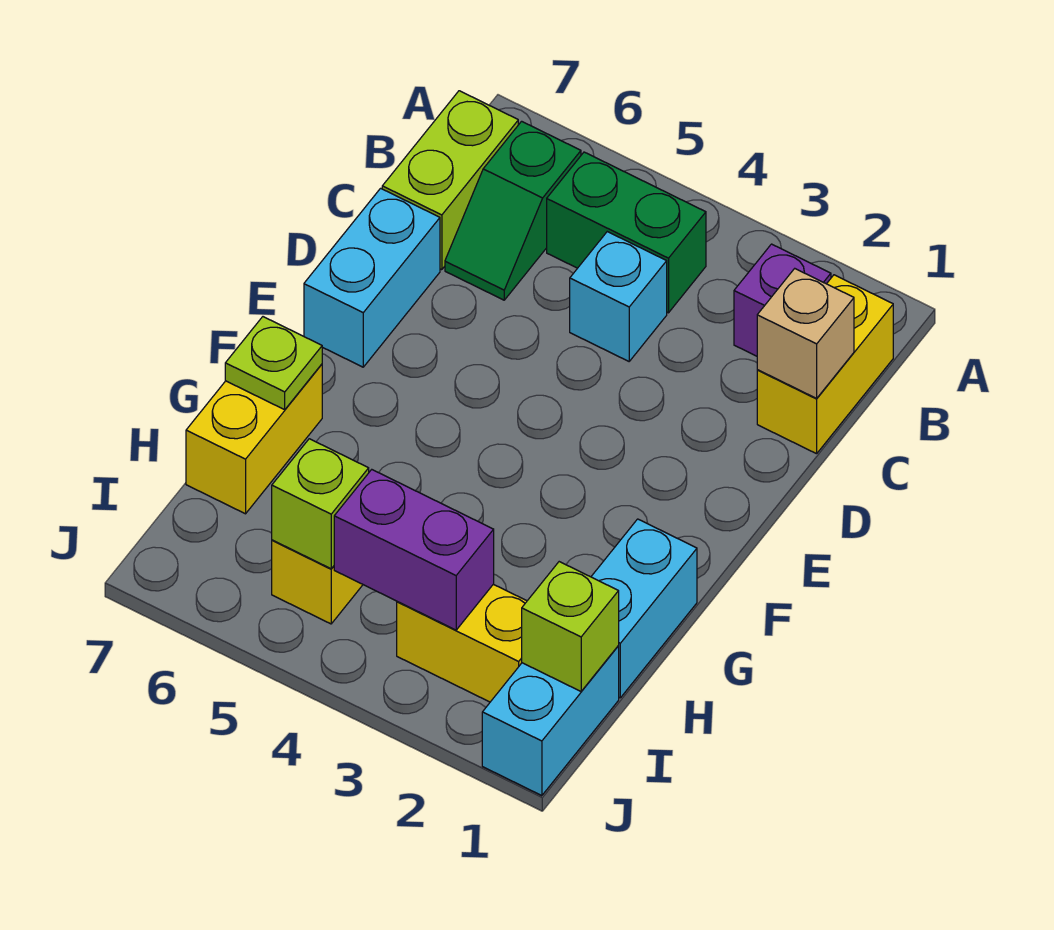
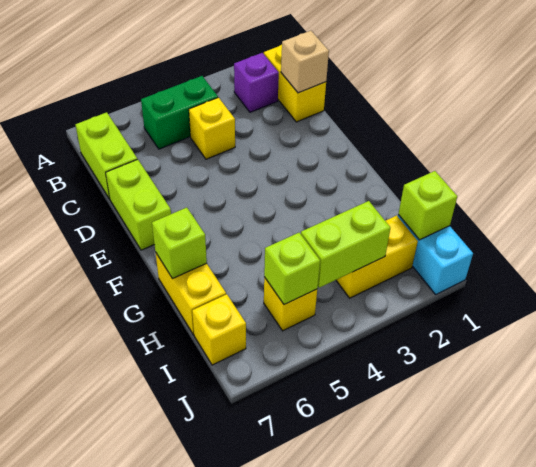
green slope B6:C6 level 1 top B -> none
cyan brick C4 level 1 -> yellow brick C4 level 1
cyan brick D7:E7 level 1 -> lime brick D7:E7 level 1
cyan brick G1:H1 level 1 -> none
lime plate G7 level 2 -> lime brick G7 level 2
purple brick I3:I4 level 2 -> lime brick I3:I4 level 2
none -> yellow brick I7 level 1

